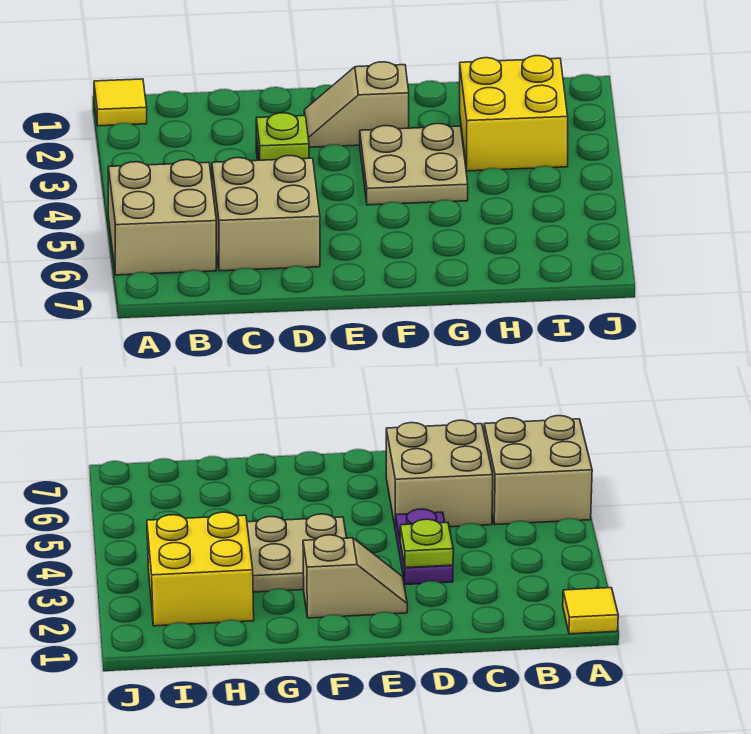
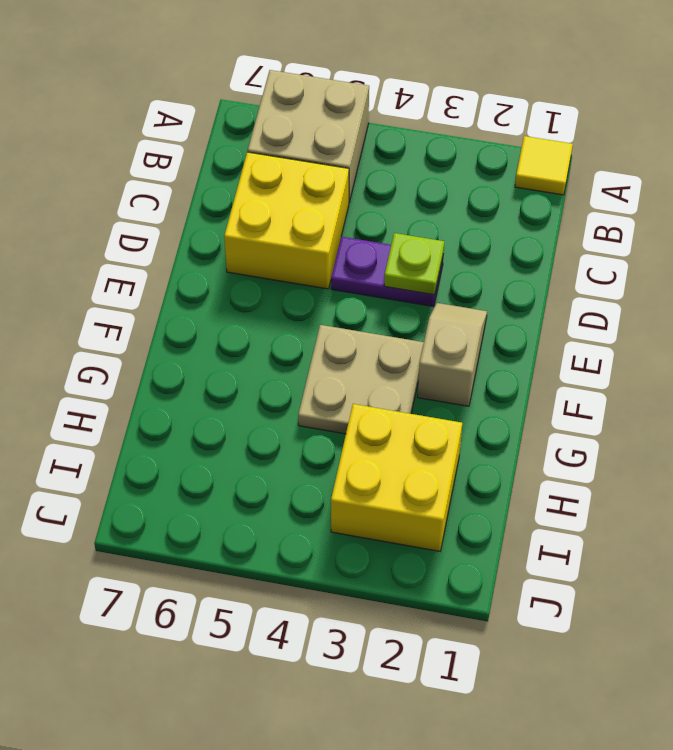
tan brick C5:D6 level 1 -> yellow brick C5:D6 level 1

